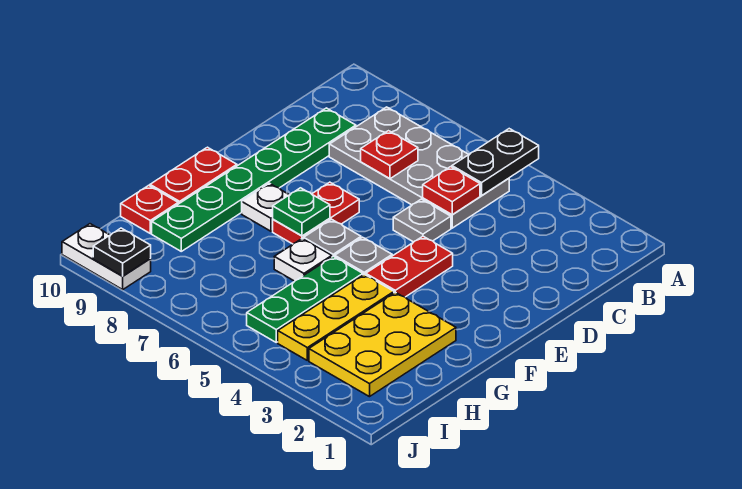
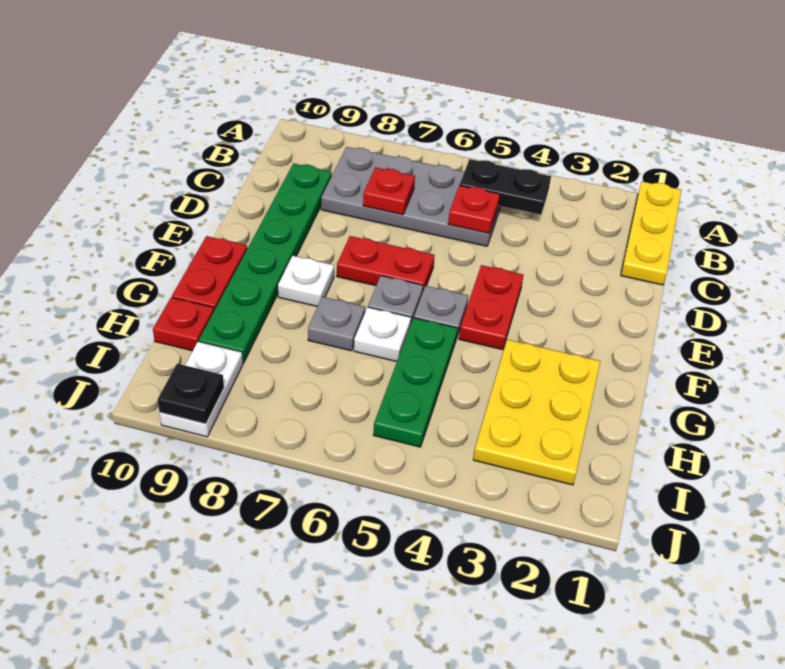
black plate A5:B5 level 2 -> black plate B4:B5 level 2
grey plate D5 level 1 -> grey plate G7 level 1
red plate E7:F7 level 1 -> red plate E6:E7 level 1
green plate F7 level 2 -> none
yellow plate G4:I4 level 1 -> yellow plate A1:C1 level 1
white plate J9:J10 level 1 -> white plate I9:J9 level 1

